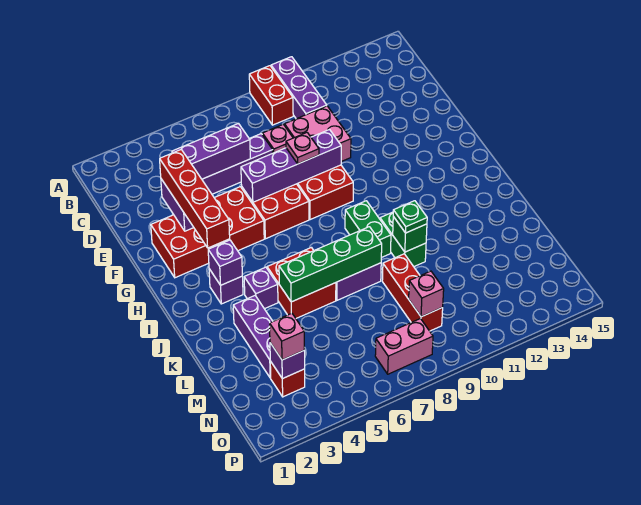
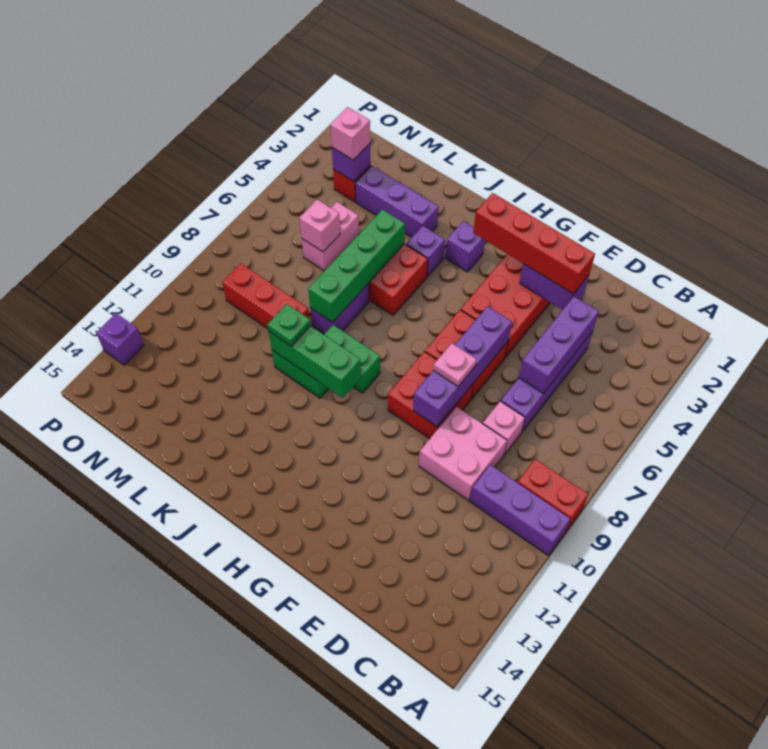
purple brick I3 level 2 -> purple brick P13 level 1
green brick K10 level 2 -> green brick I10:K10 level 2
pink brick N9 level 2 -> pink brick M6 level 2
pink brick O7:O8 level 1 -> pink brick M5:M6 level 1

